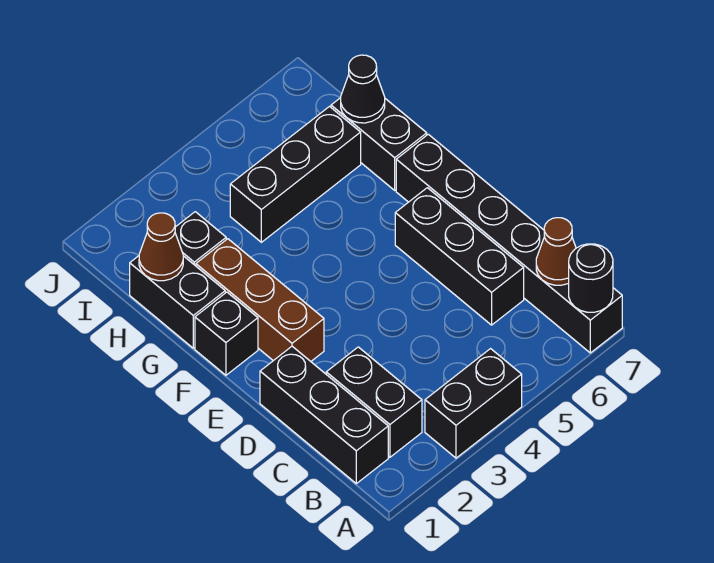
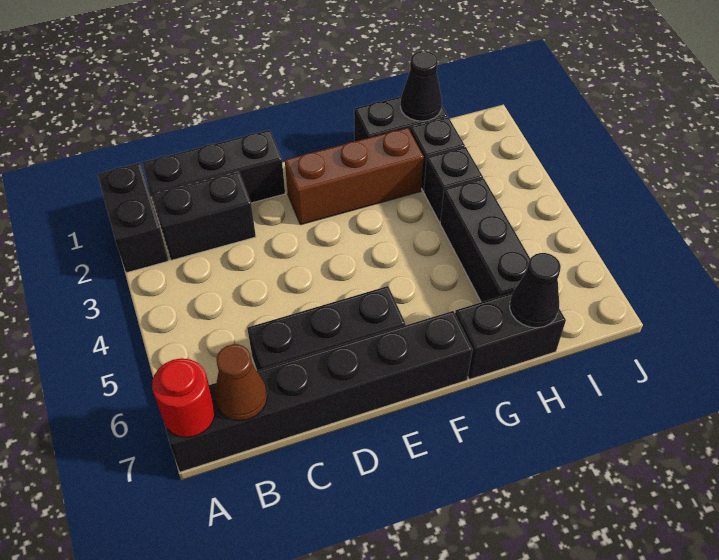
black brick A3:A4 level 1 -> black brick A1:A2 level 1
black round brick A7 level 2 -> red round brick A7 level 2
black brick F1 level 1 -> black brick H3 level 1
brown cone H1 level 2 -> black cone H1 level 2

